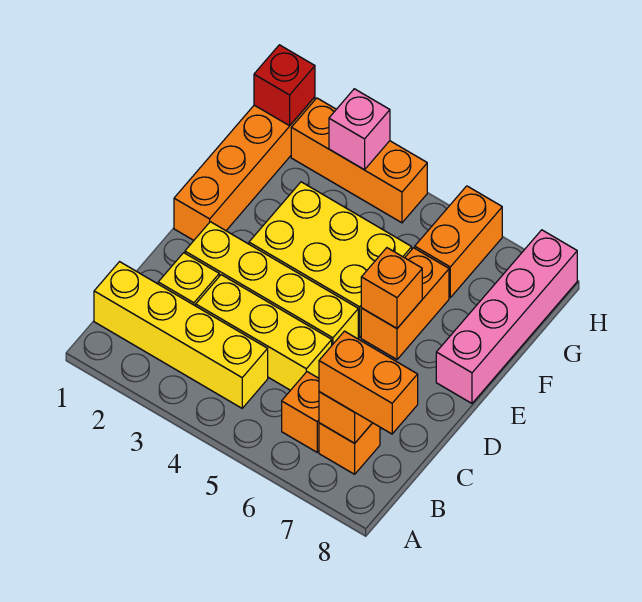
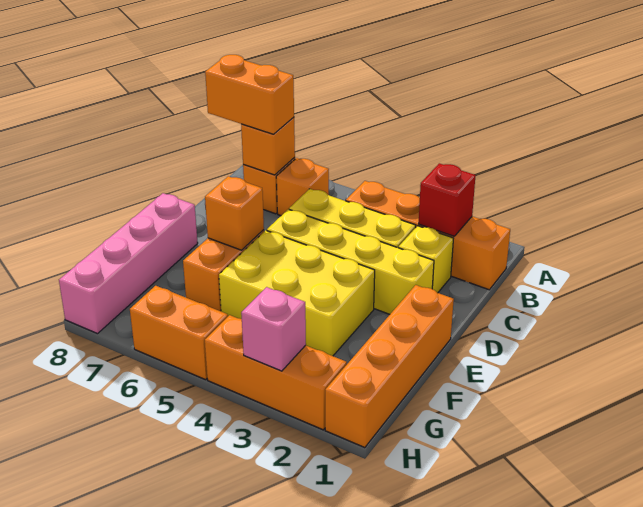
yellow brick B1:B4 level 1 -> orange brick B1:B4 level 1
orange brick G6:H6 level 1 -> orange brick H5:H6 level 1
red brick H1 level 2 -> red brick B2 level 2

